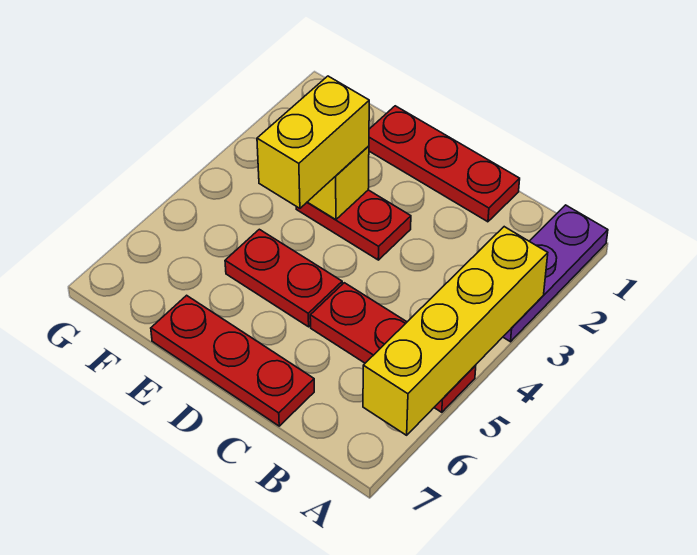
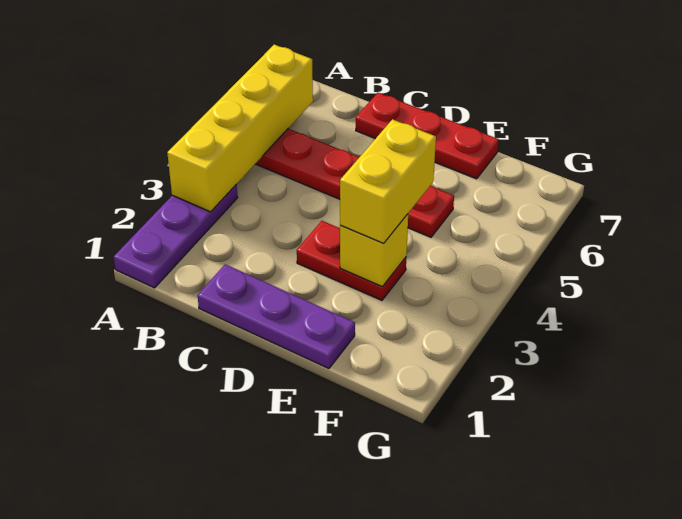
red plate C1:E1 level 1 -> purple plate C1:E1 level 1

